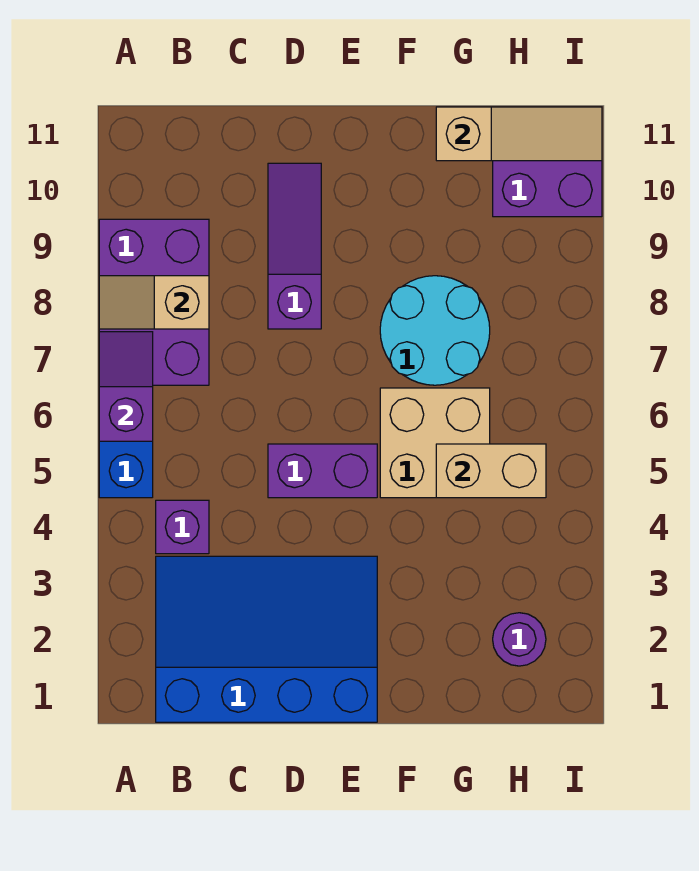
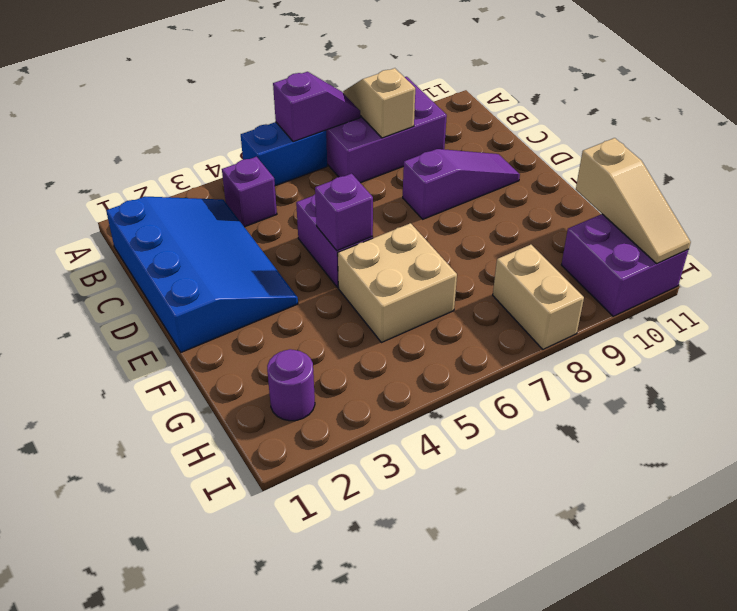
none -> purple brick E5 level 2
cyan round brick F7:G8 level 1 -> none
tan brick G5:H5 level 2 -> tan brick H8:I8 level 1

